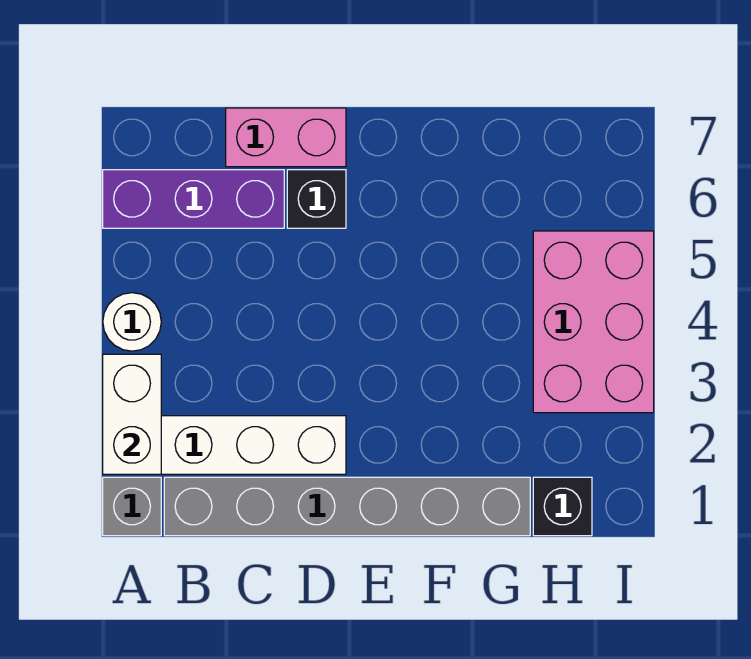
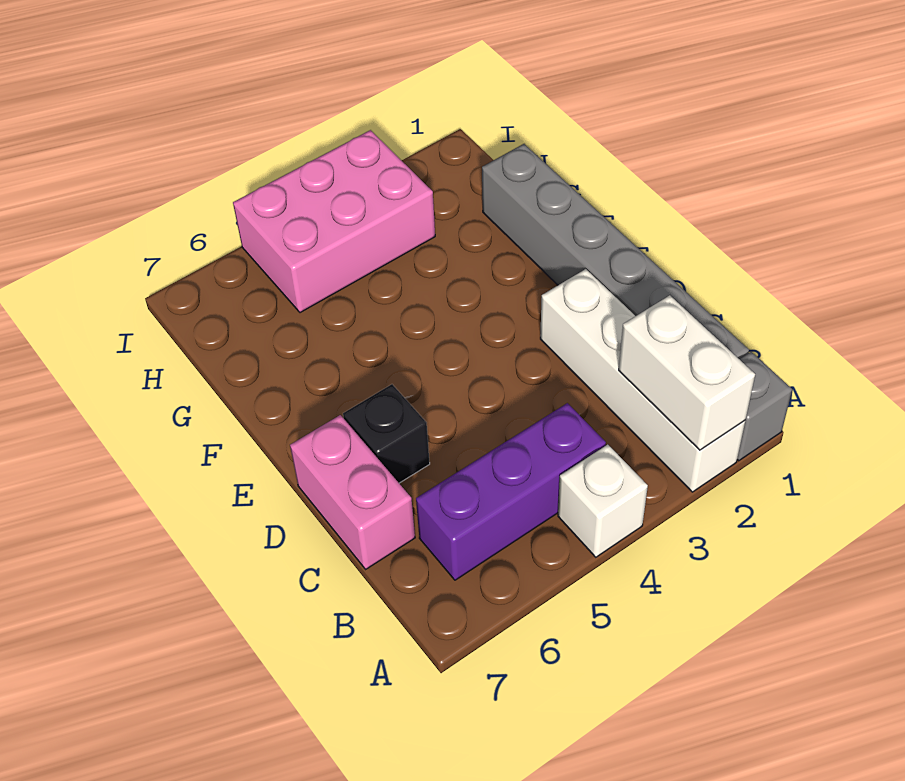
white brick A2:A3 level 2 -> white brick A2:B2 level 2
white round brick A4 level 1 -> white brick A4 level 1
purple brick A6:C6 level 1 -> purple brick B4:B6 level 1
black brick H1 level 1 -> none

